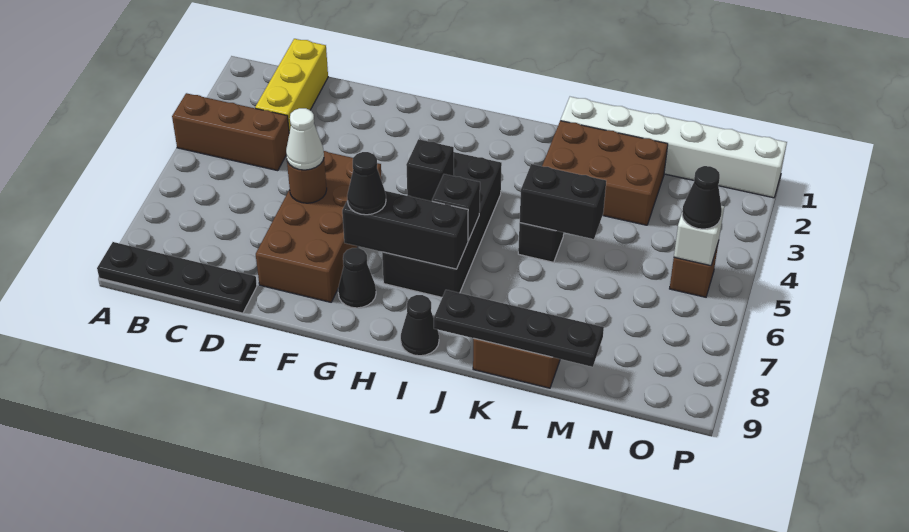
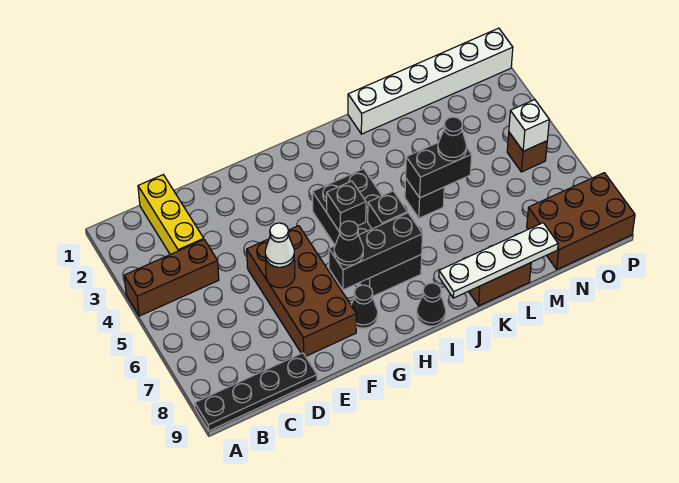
black plate J9:M9 level 2 -> white plate J9:M9 level 2
brown brick K2:M3 level 1 -> brown brick N8:P9 level 1
black cone O5 level 3 -> black cone L5 level 3

